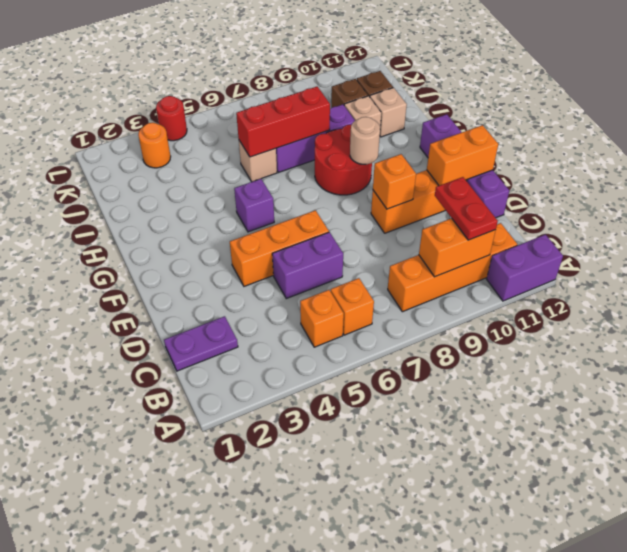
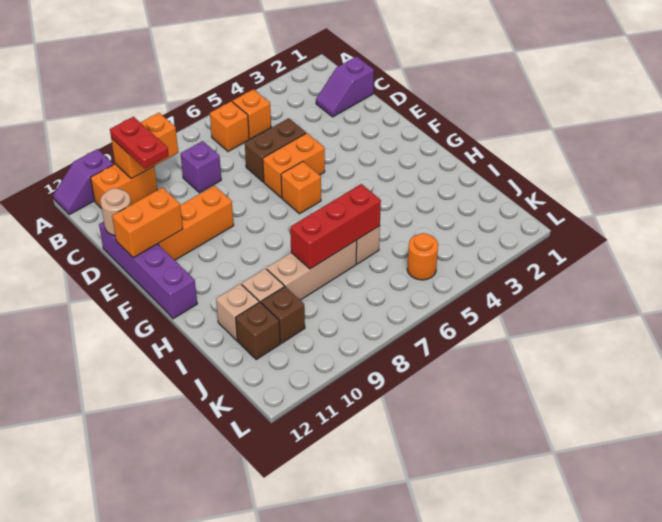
purple brick A11:A12 level 1 -> purple slope A11:A12 level 1 top 11
orange brick B8:B11 level 1 -> orange brick B10:B11 level 1
purple plate C1:C2 level 1 -> purple slope C1:C2 level 1 top 1
purple brick D5:D6 level 1 -> brown brick D5:D6 level 1
orange brick E4:E6 level 1 -> orange brick E5:E6 level 1
orange brick E9 level 2 -> orange brick F6 level 1
purple brick G5 level 1 -> purple brick C8 level 1
red round brick G8:H9 level 1 -> none
tan round brick G9 level 2 -> tan round brick D12 level 2
purple brick I7:I9 level 1 -> tan brick I7:I9 level 1
orange round brick K3 level 1 -> orange round brick K5 level 1
red round brick L4 level 1 -> none

